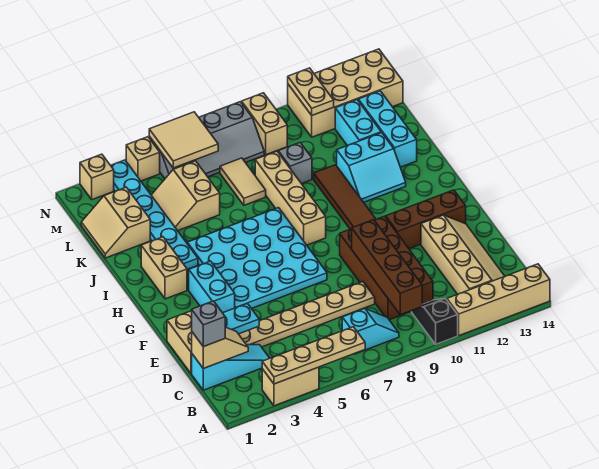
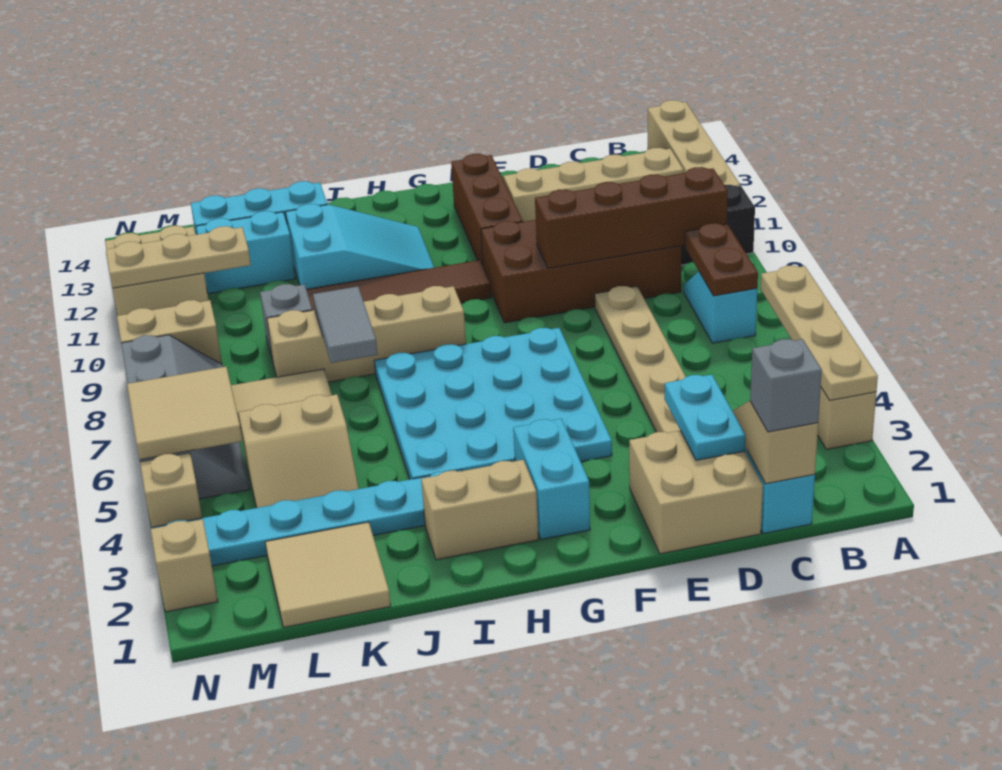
none -> brown plate B7:B8 level 2
cyan brick F3:G3 level 1 -> cyan brick G2:G3 level 1
cyan slope I11:J12 level 1 top J -> cyan slope H11:J12 level 1 top J
none -> grey tile J7:J8 level 2
tan slope K1:L2 level 1 top 2 -> tan tile K1:L2 level 1
tan brick M11:N14 level 1 -> tan brick M11:N12 level 1
tan plate M11:N11 level 2 -> tan plate L11:N11 level 2

